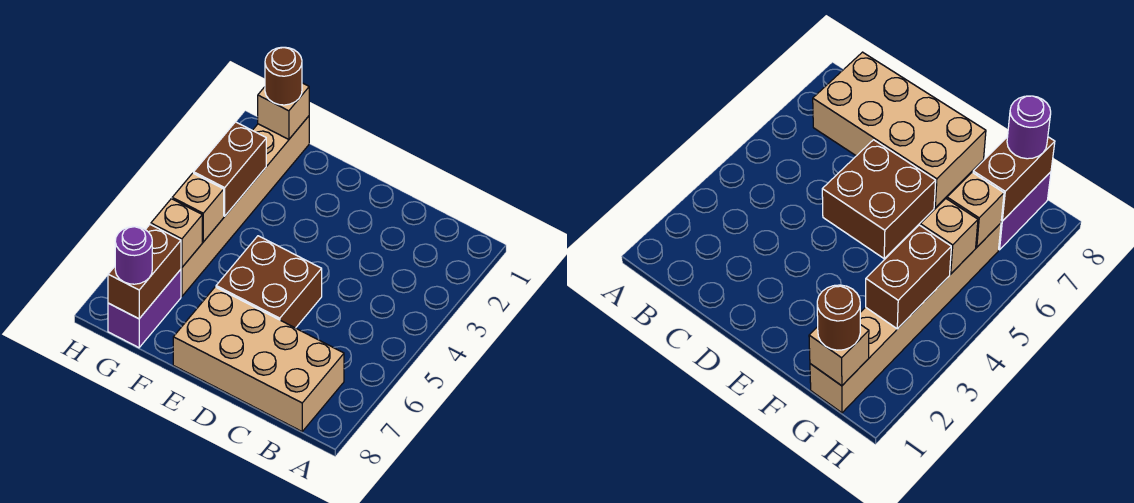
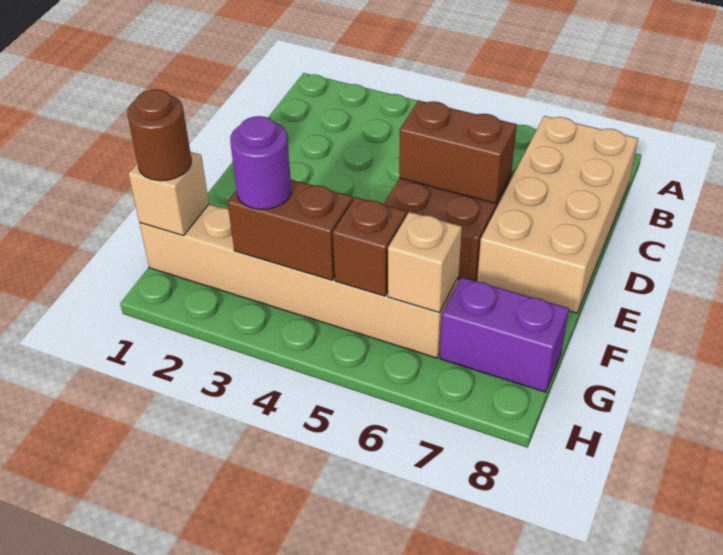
tan brick G5 level 2 -> brown brick G5 level 2
brown brick G7:G8 level 2 -> brown brick D5:D6 level 2
purple round brick G8 level 3 -> purple round brick G3 level 3

